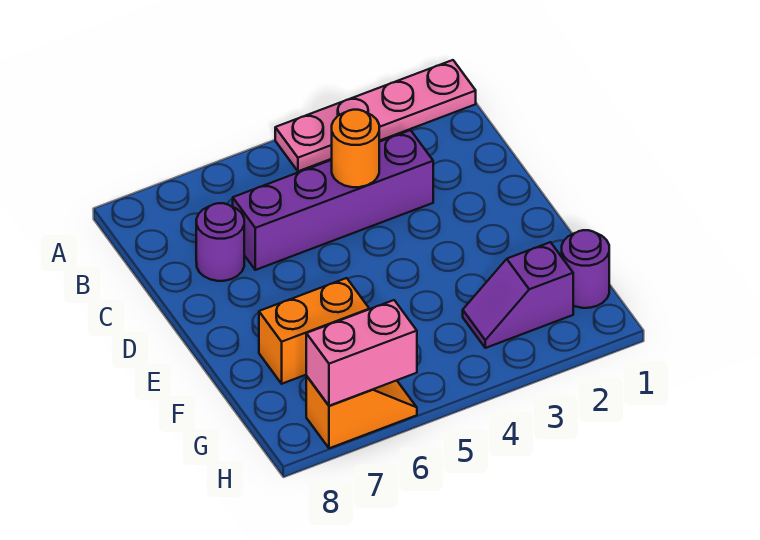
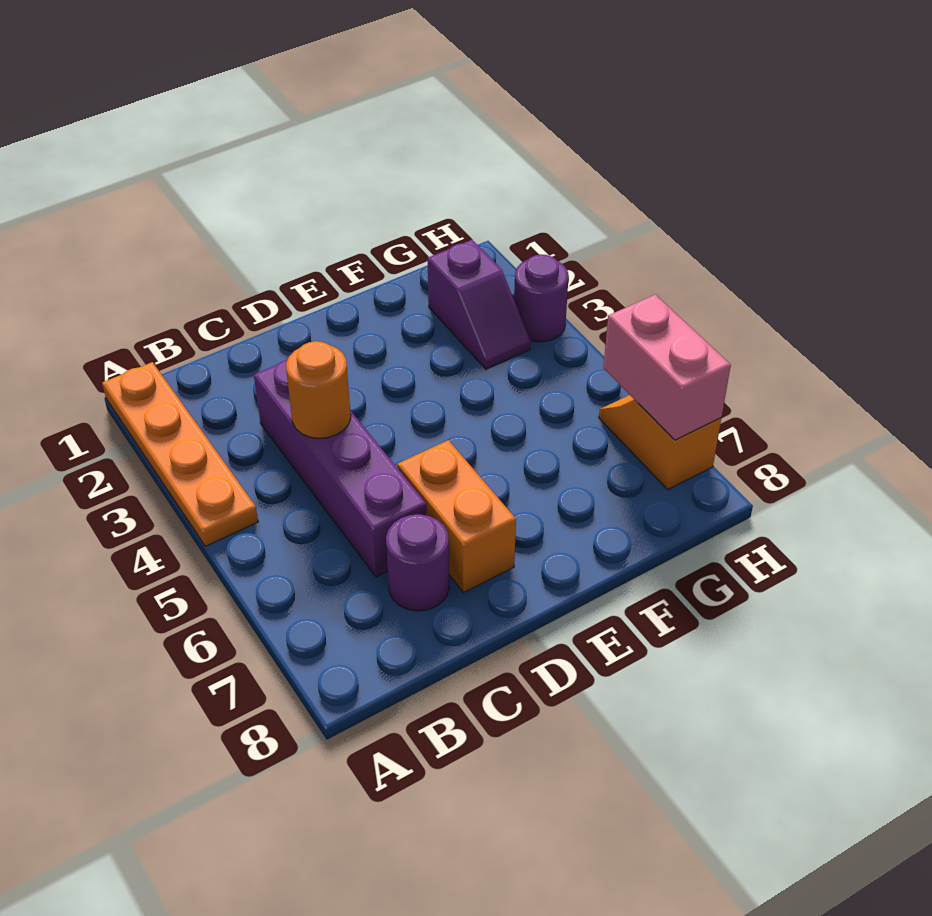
pink plate A1:A4 level 1 -> orange plate A1:A4 level 1
orange brick F6:F7 level 1 -> orange brick D6:D7 level 1
purple round brick G1 level 1 -> purple round brick H3 level 1

